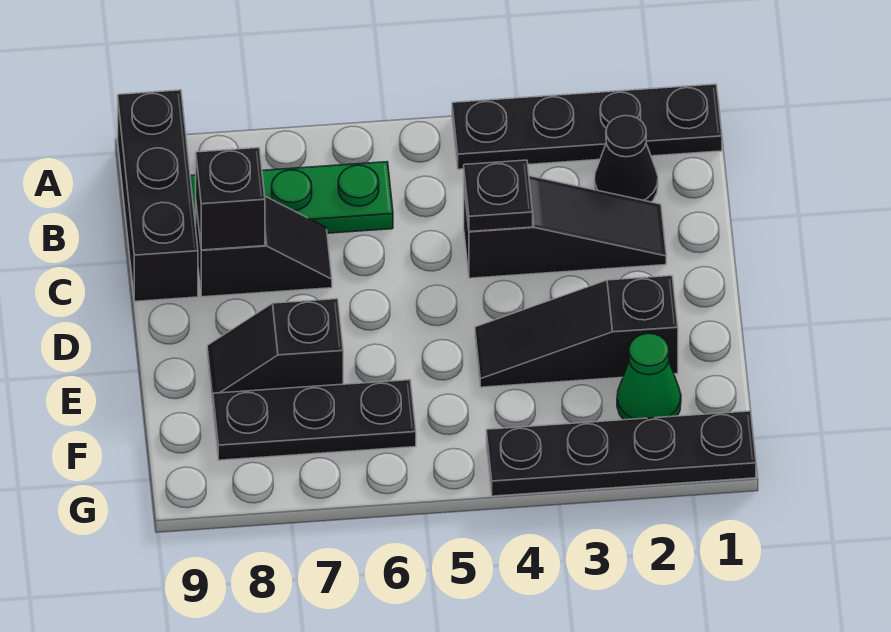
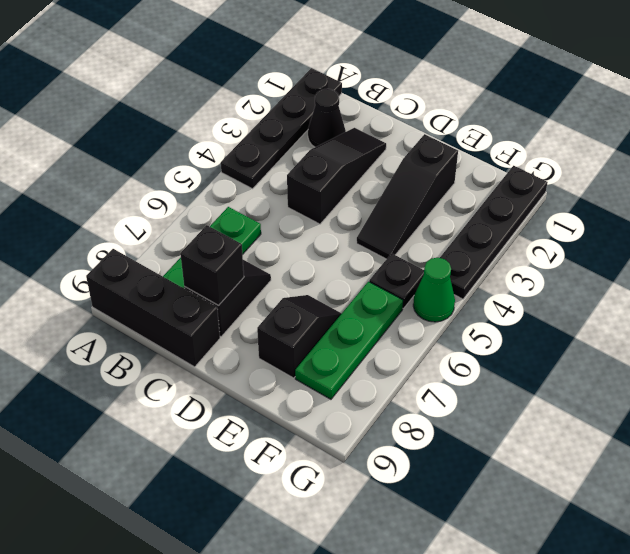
black plate C4 level 2 -> black plate F5 level 1
black slope E7:E8 level 1 top 7 -> black slope E7:E8 level 1 top 8
green cone F2 level 1 -> green cone G5 level 1
black plate F6:F8 level 1 -> green plate F6:F8 level 1

